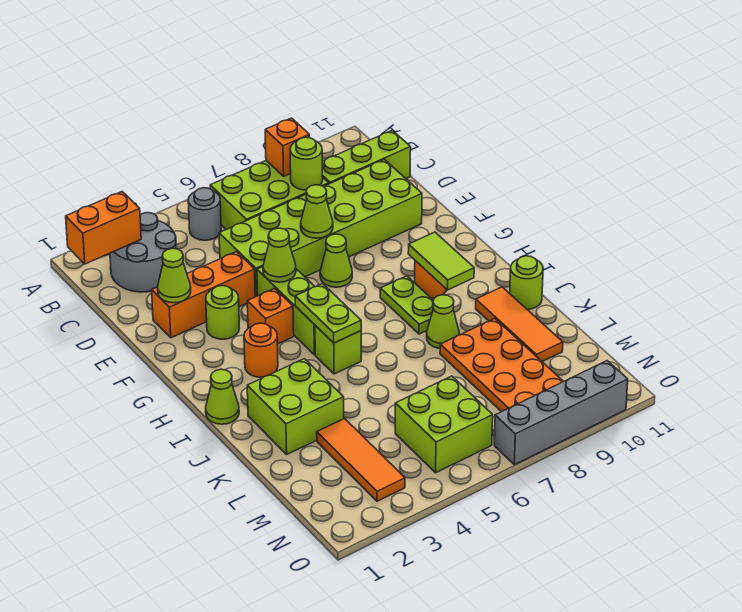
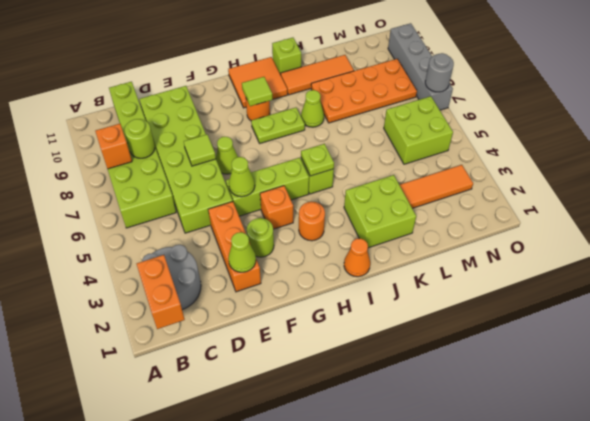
grey round brick B5 level 1 -> grey round brick O7 level 2
lime cone E7 level 2 -> lime tile E7 level 2
lime plate H5:I5 level 2 -> lime plate I5 level 2
lime tile H9:I9 level 2 -> lime tile H9 level 2
none -> orange tile H10:I11 level 1
lime cone I1 level 1 -> orange cone I1 level 1
lime round brick J11 level 1 -> lime brick J11 level 1

